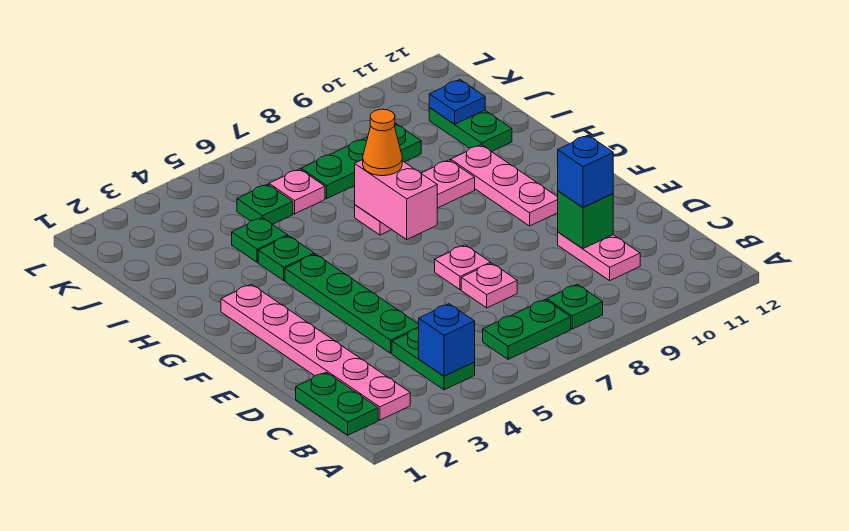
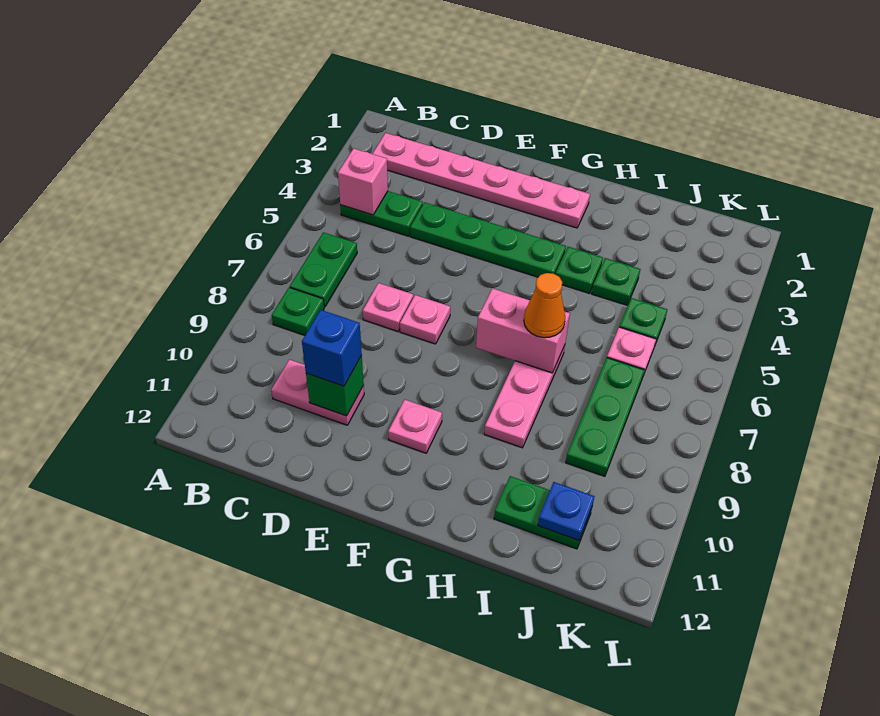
green plate B1:C1 level 1 -> none
blue brick B4 level 2 -> pink brick B4 level 2
pink plate F10:H10 level 1 -> pink plate F10 level 1

